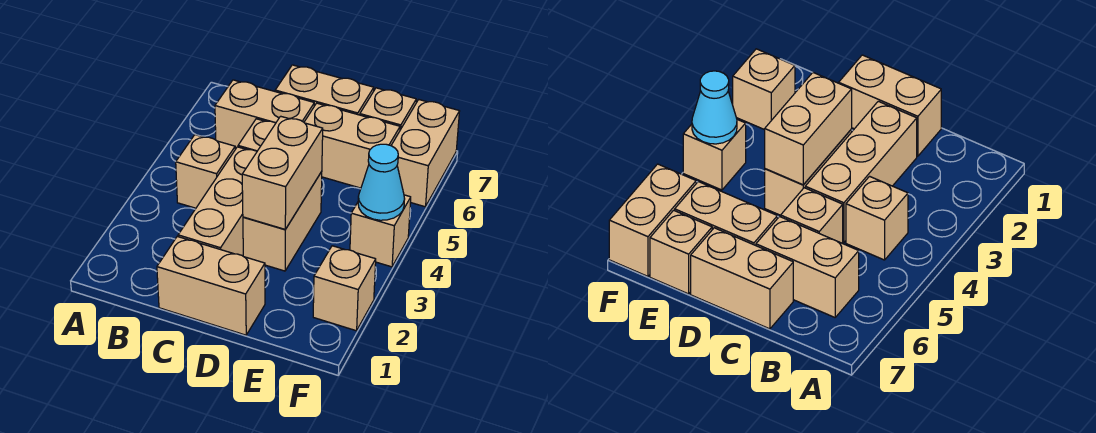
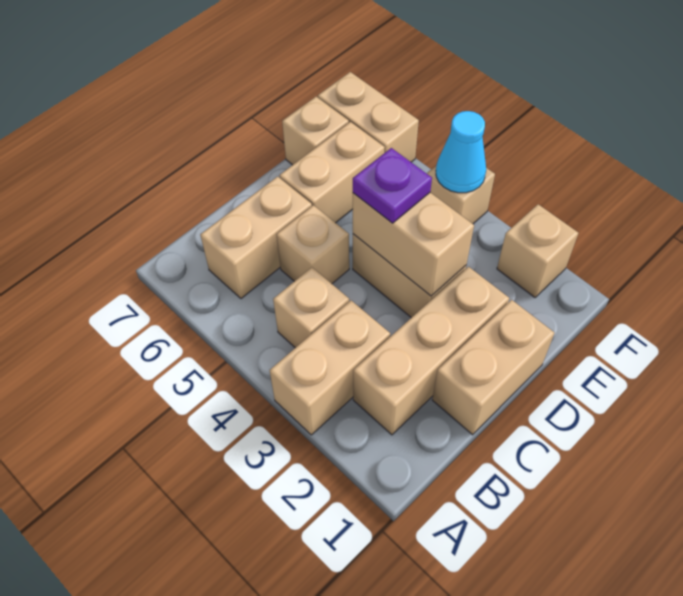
tan brick C2:C4 level 1 -> tan brick B2:D2 level 1
tan brick C7:D7 level 1 -> tan brick A3:B3 level 1
none -> purple plate D4 level 3

